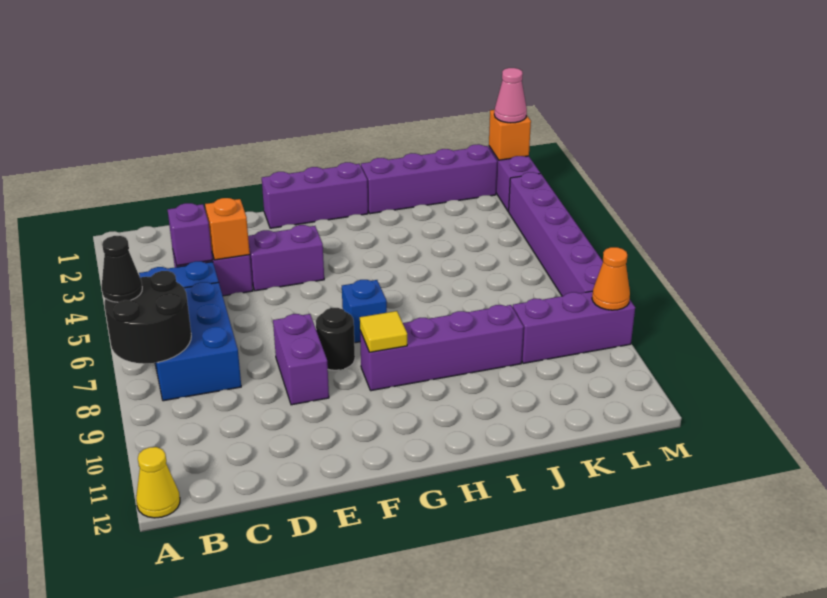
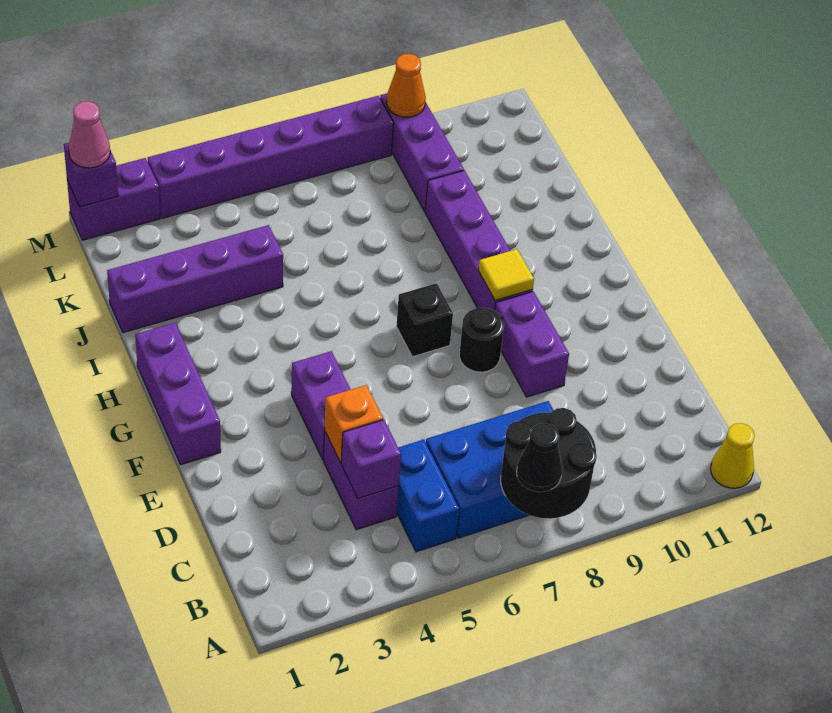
purple brick E8:E9 level 1 -> purple brick E9:F9 level 1
blue brick G7 level 1 -> black brick G7 level 1
purple brick I1:L1 level 1 -> purple brick J1:J4 level 1
orange brick M1 level 2 -> purple brick M1 level 2

